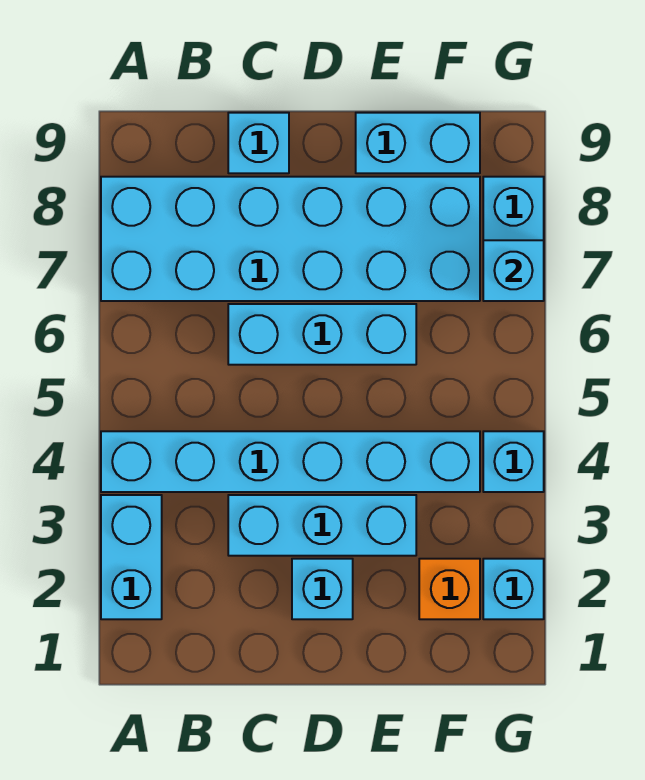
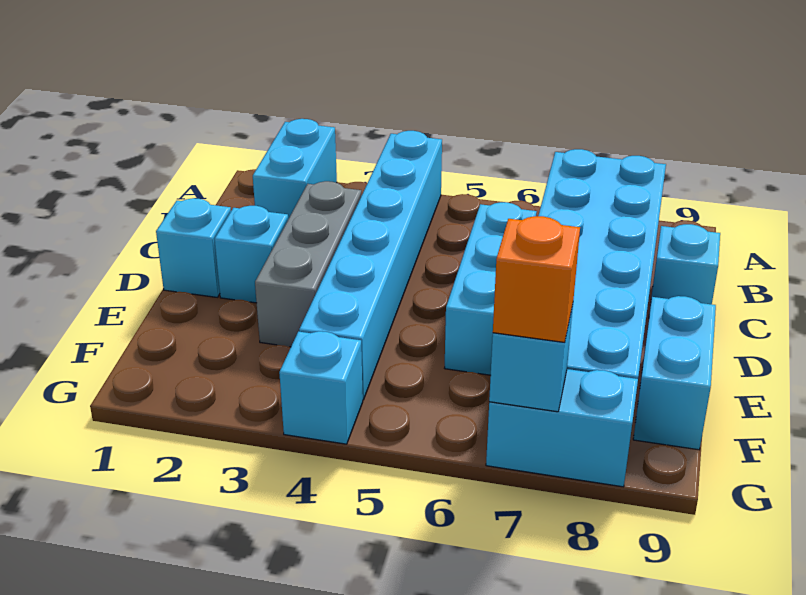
cyan brick A2:A3 level 1 -> cyan brick A2:B2 level 1
cyan brick C3:E3 level 1 -> grey brick C3:E3 level 1
orange brick F2 level 1 -> orange brick G7 level 3
cyan brick G2 level 1 -> cyan brick D1 level 1

